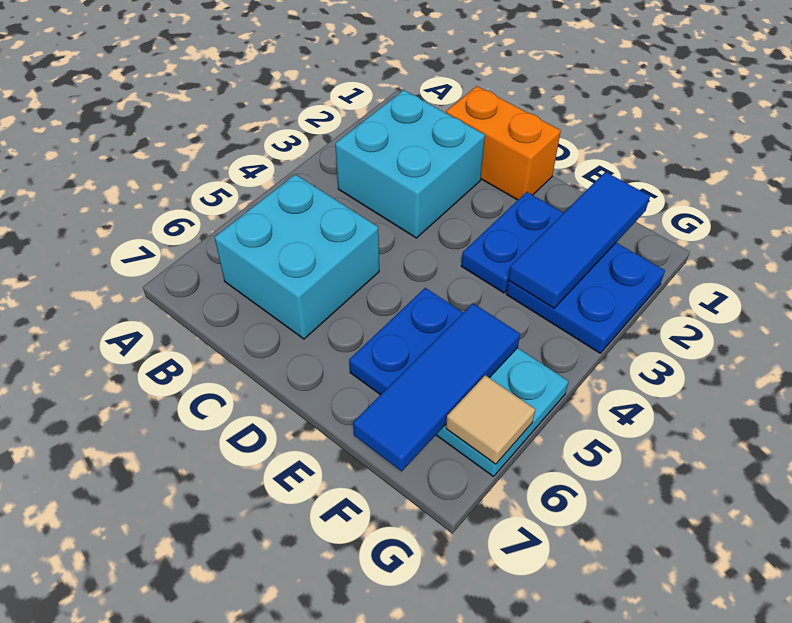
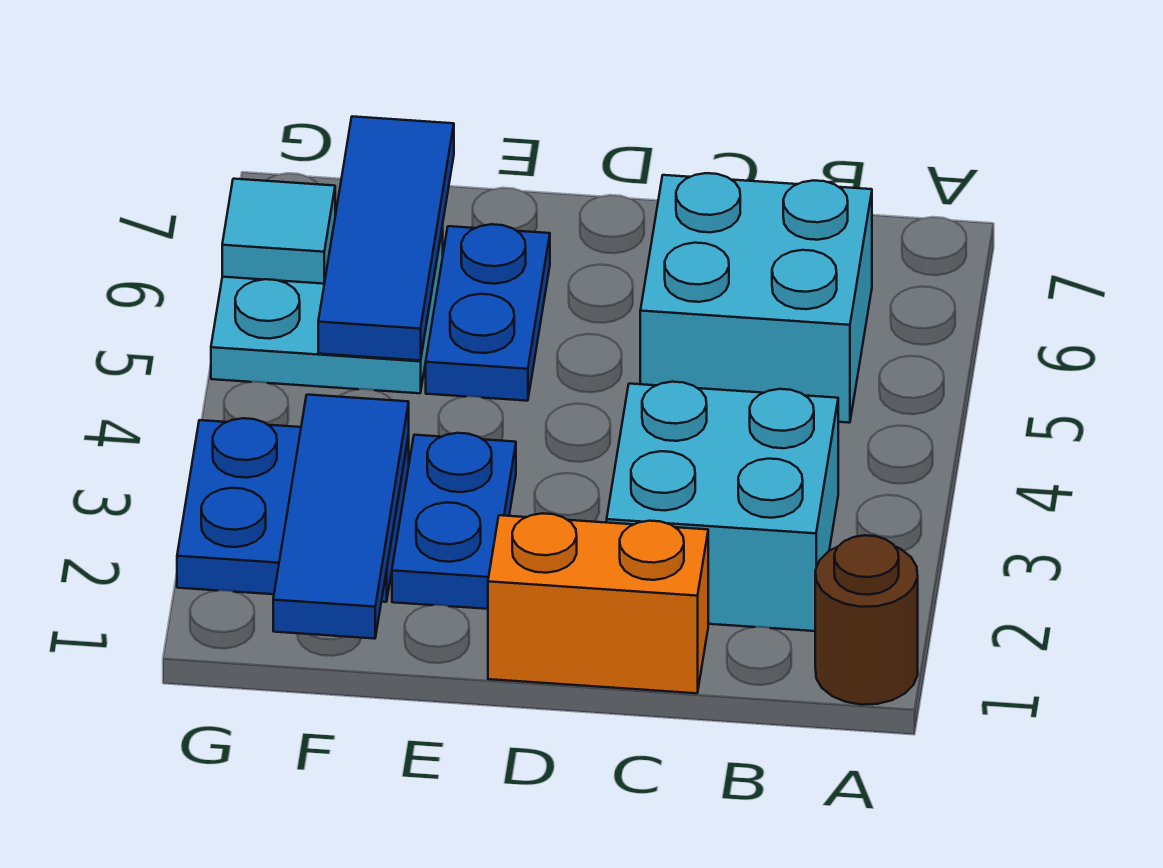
none -> brown round brick A1 level 1
tan tile G6 level 2 -> cyan tile G6 level 2

